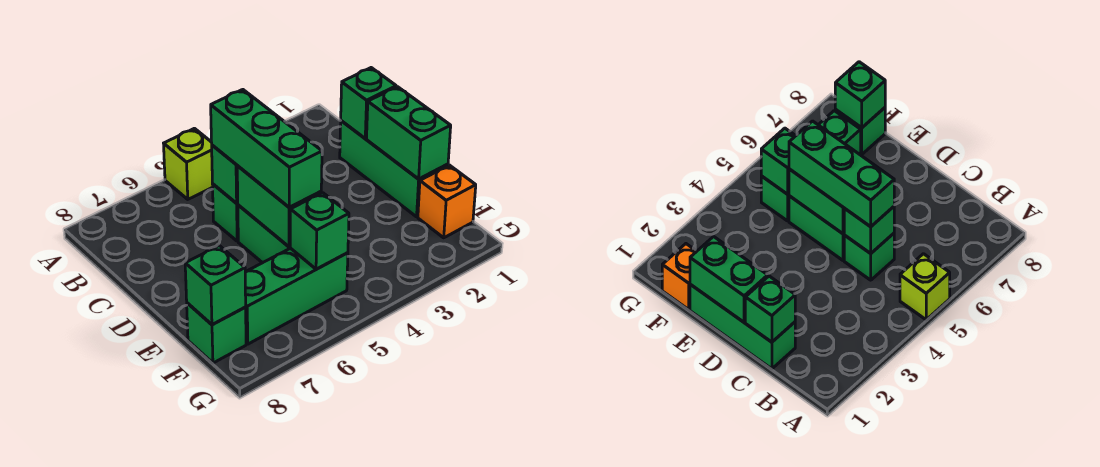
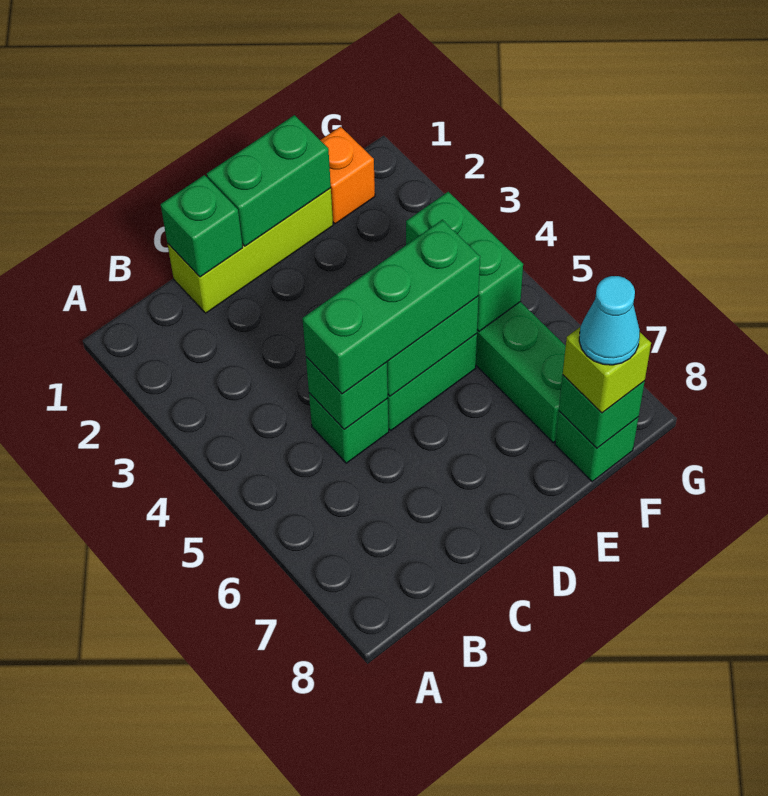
lime brick A5 level 1 -> lime brick F8 level 3
green brick C1:E1 level 1 -> lime brick C1:E1 level 1
green brick F5 level 2 -> green brick F4:F5 level 2
none -> cyan cone F8 level 4

